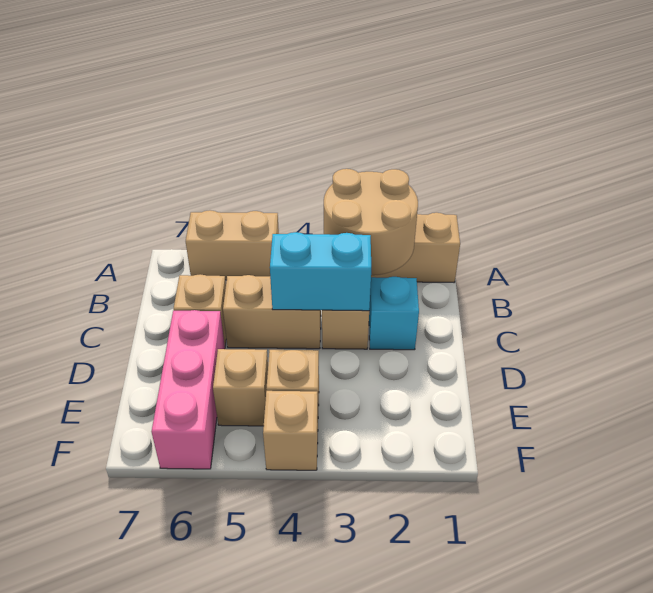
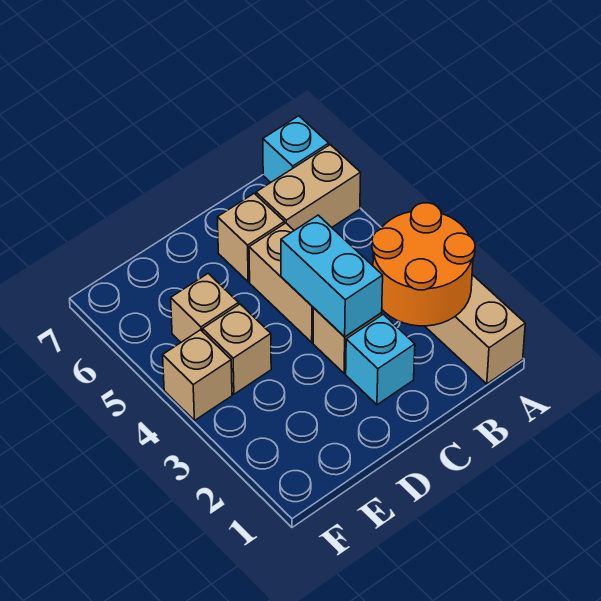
tan round brick A2:B3 level 2 -> orange round brick A2:B3 level 2
tan brick A5:A6 level 1 -> tan brick A6:B6 level 1
none -> cyan brick A7 level 1
pink brick D6:F6 level 1 -> none

